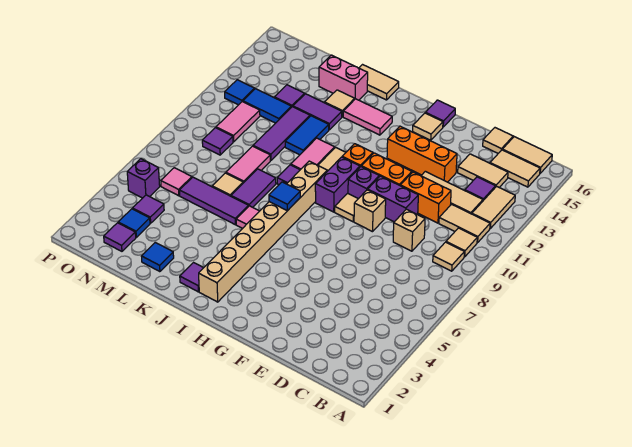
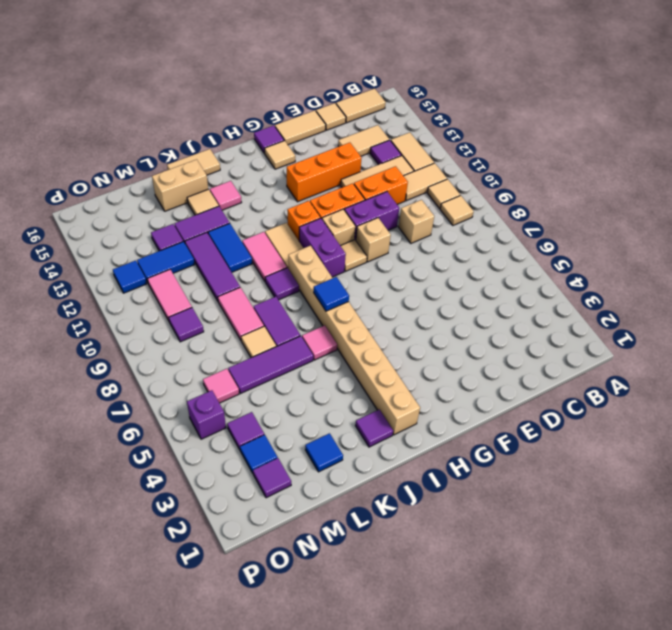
tan tile B15:C15 level 1 -> tan tile E16:F16 level 1
purple brick G10 level 1 -> tan brick G10 level 1
pink tile I14:J14 level 1 -> pink tile J14 level 1
pink brick K15:L15 level 1 -> tan brick K15:L15 level 1

